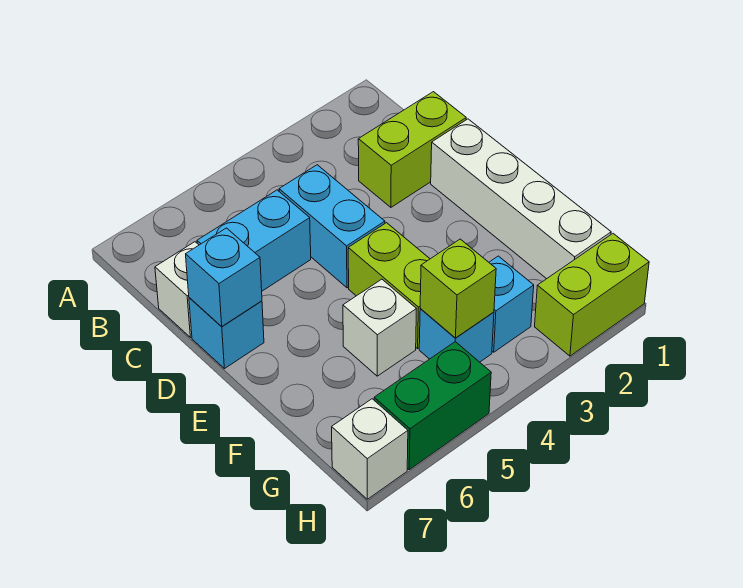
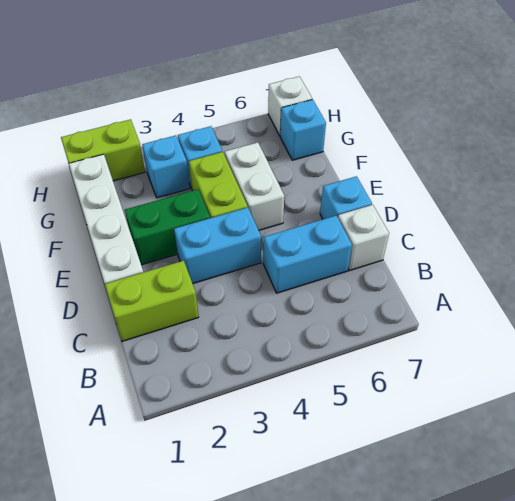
cyan brick C4:D4 level 1 -> cyan brick D3:D4 level 1
cyan brick D7 level 2 -> cyan brick G7 level 1
white brick F5 level 1 -> white brick E5:F5 level 1
lime brick G4 level 2 -> none
green brick H5:H6 level 1 -> green brick E2:E3 level 1

